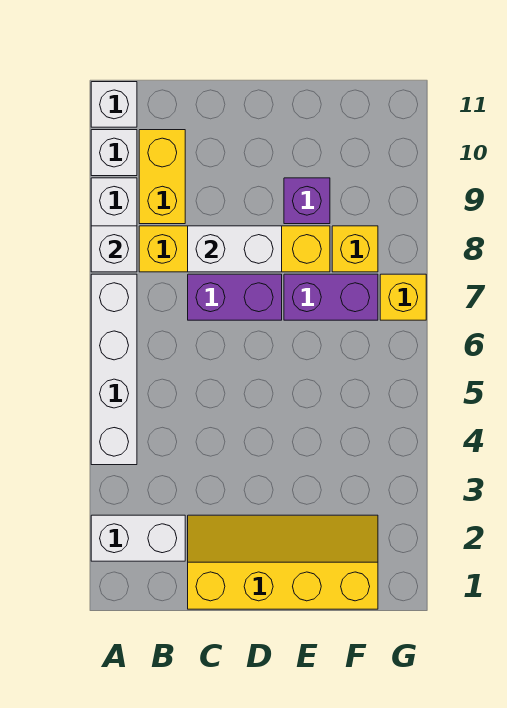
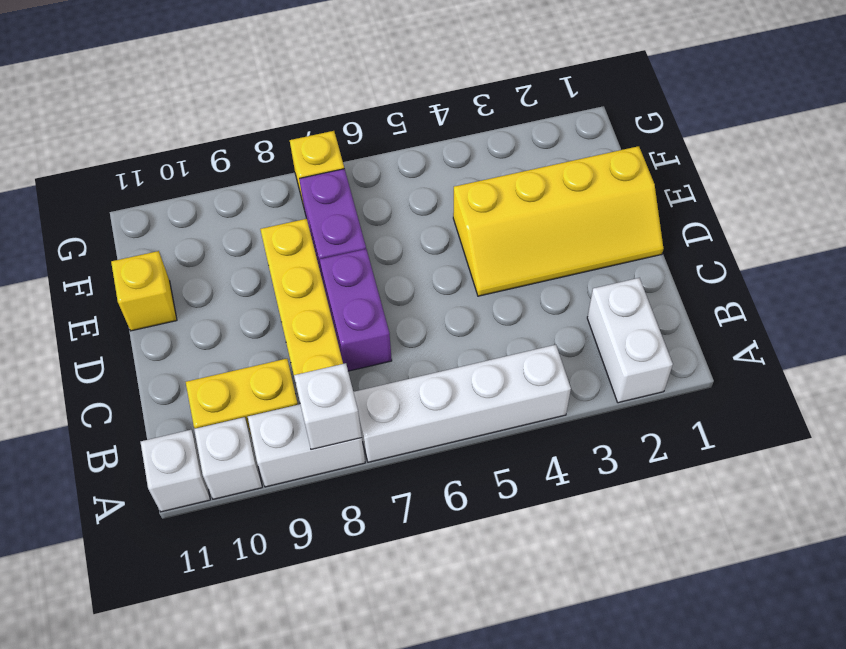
yellow slope C1:F2 level 1 top 1 -> yellow slope D1:E4 level 1 top E
white brick C8:D8 level 2 -> none
purple brick E9 level 1 -> none
yellow brick F8 level 1 -> yellow brick E11 level 1

